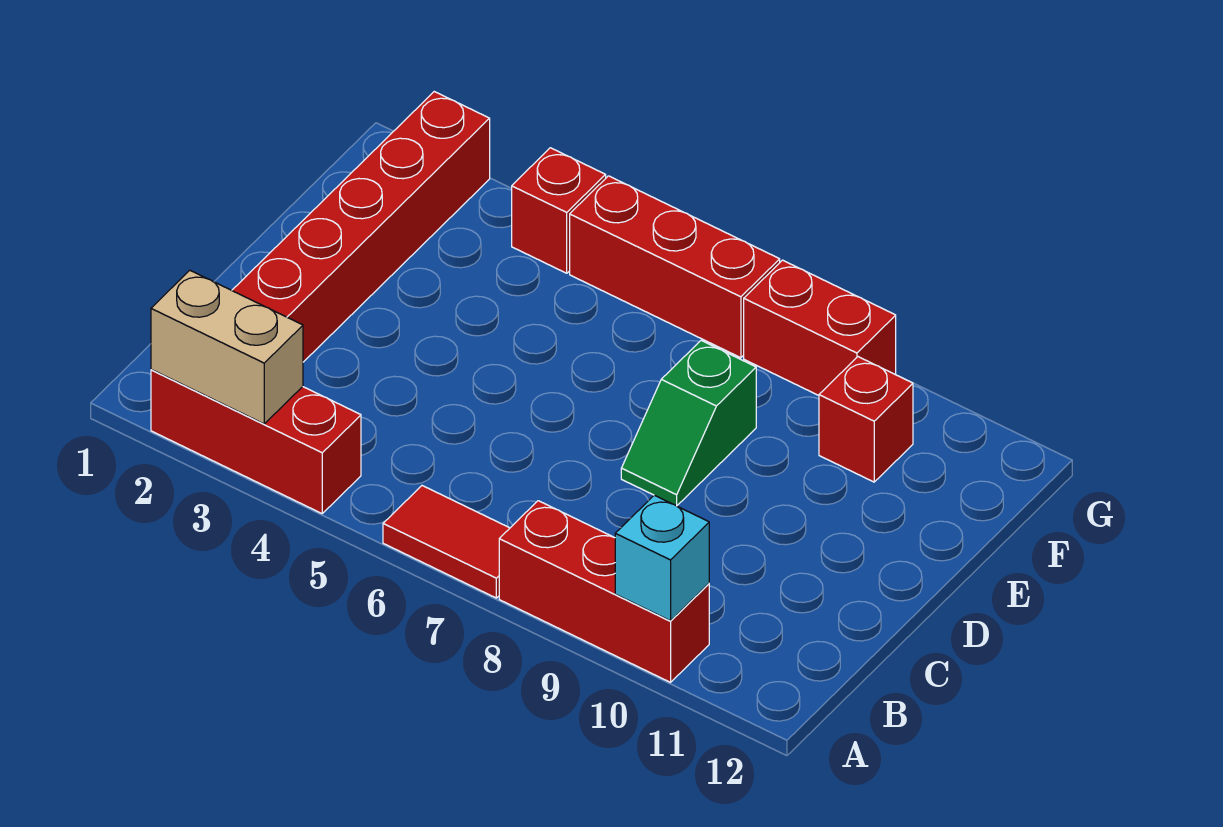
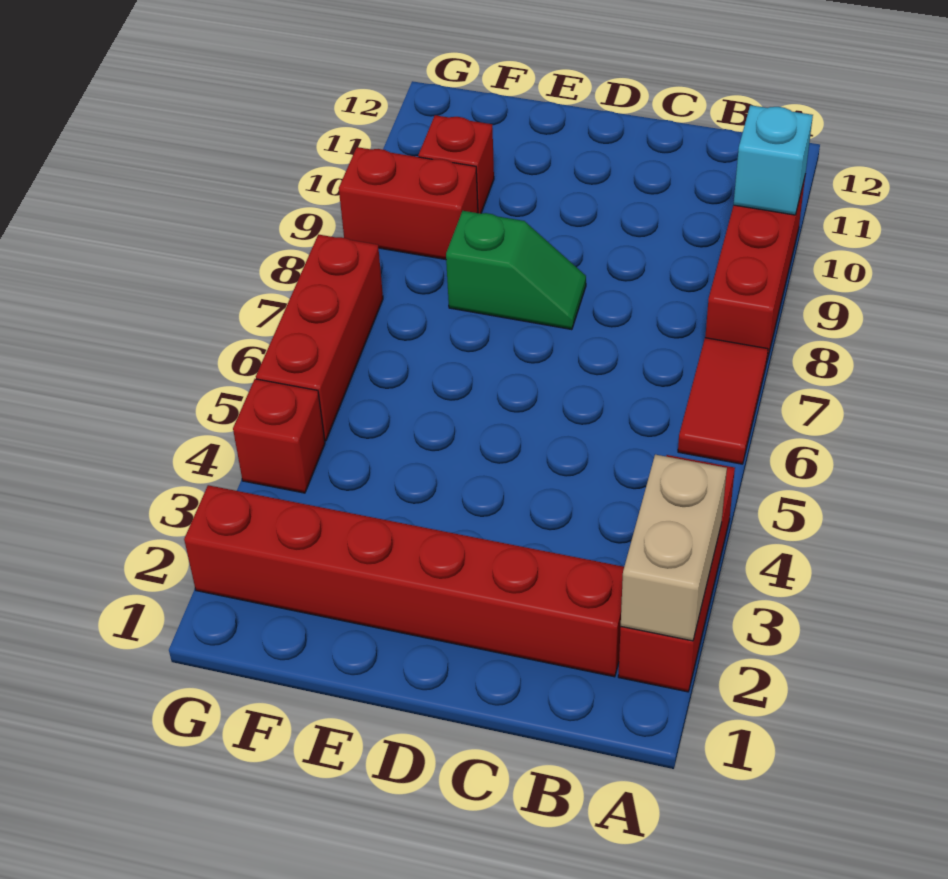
red brick G8:G9 level 1 -> red brick F9:G9 level 1

